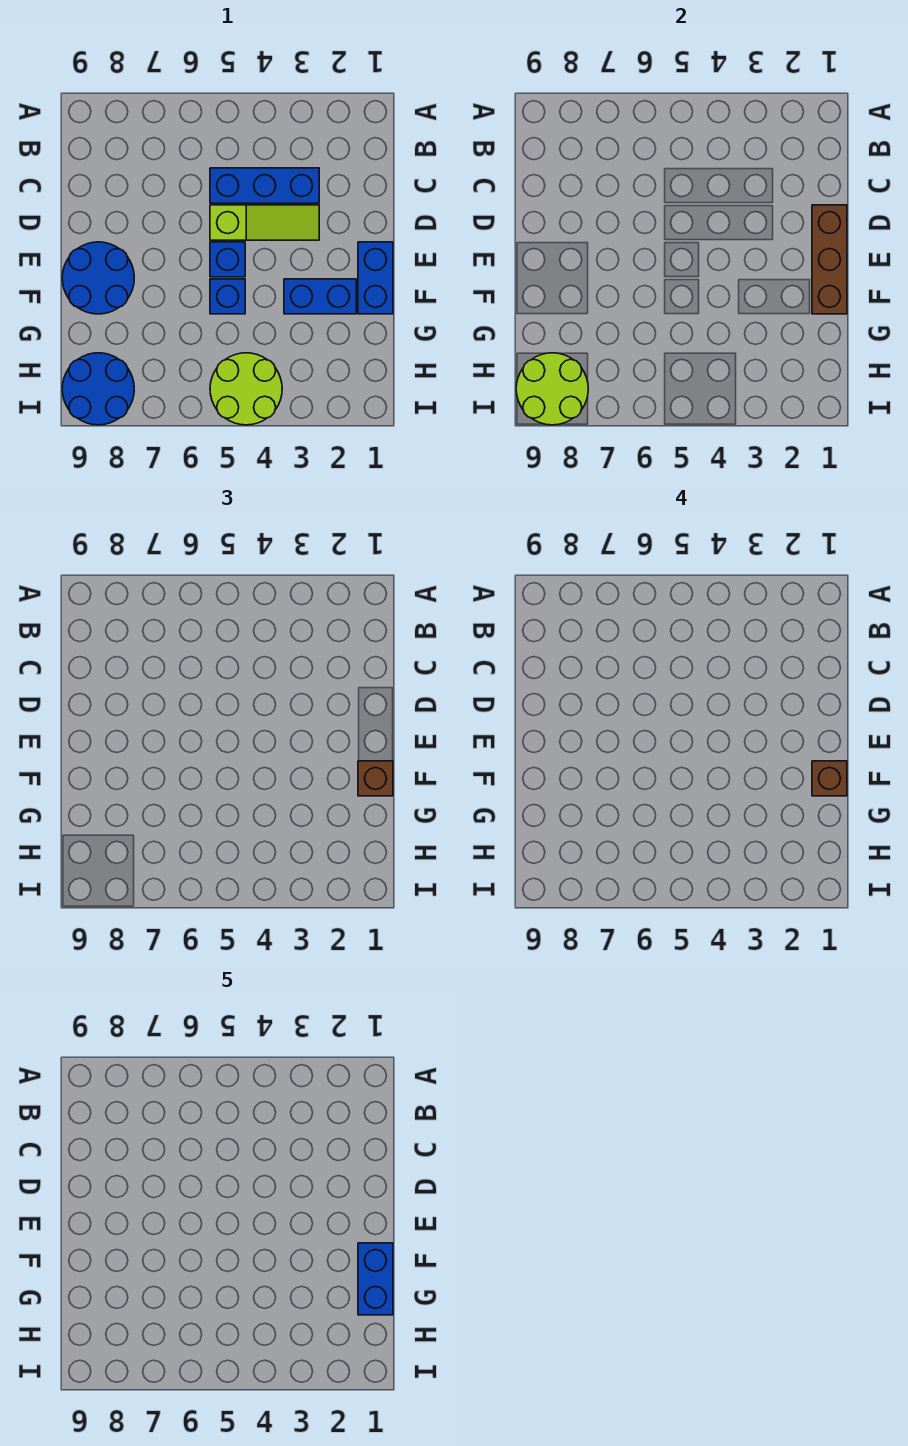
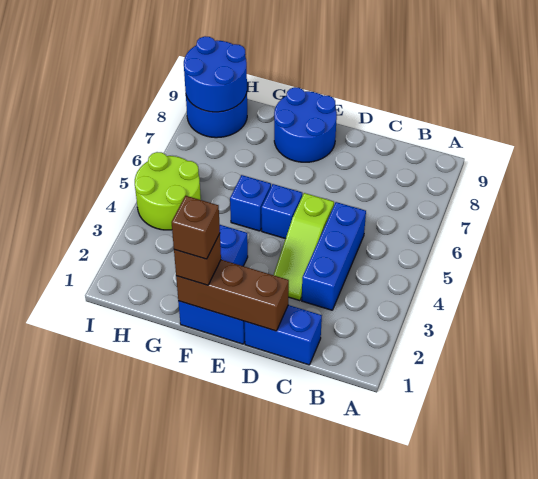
blue brick F1:G1 level 5 -> blue brick C1:D1 level 1
lime round brick H8:I9 level 2 -> blue round brick H8:I9 level 2

